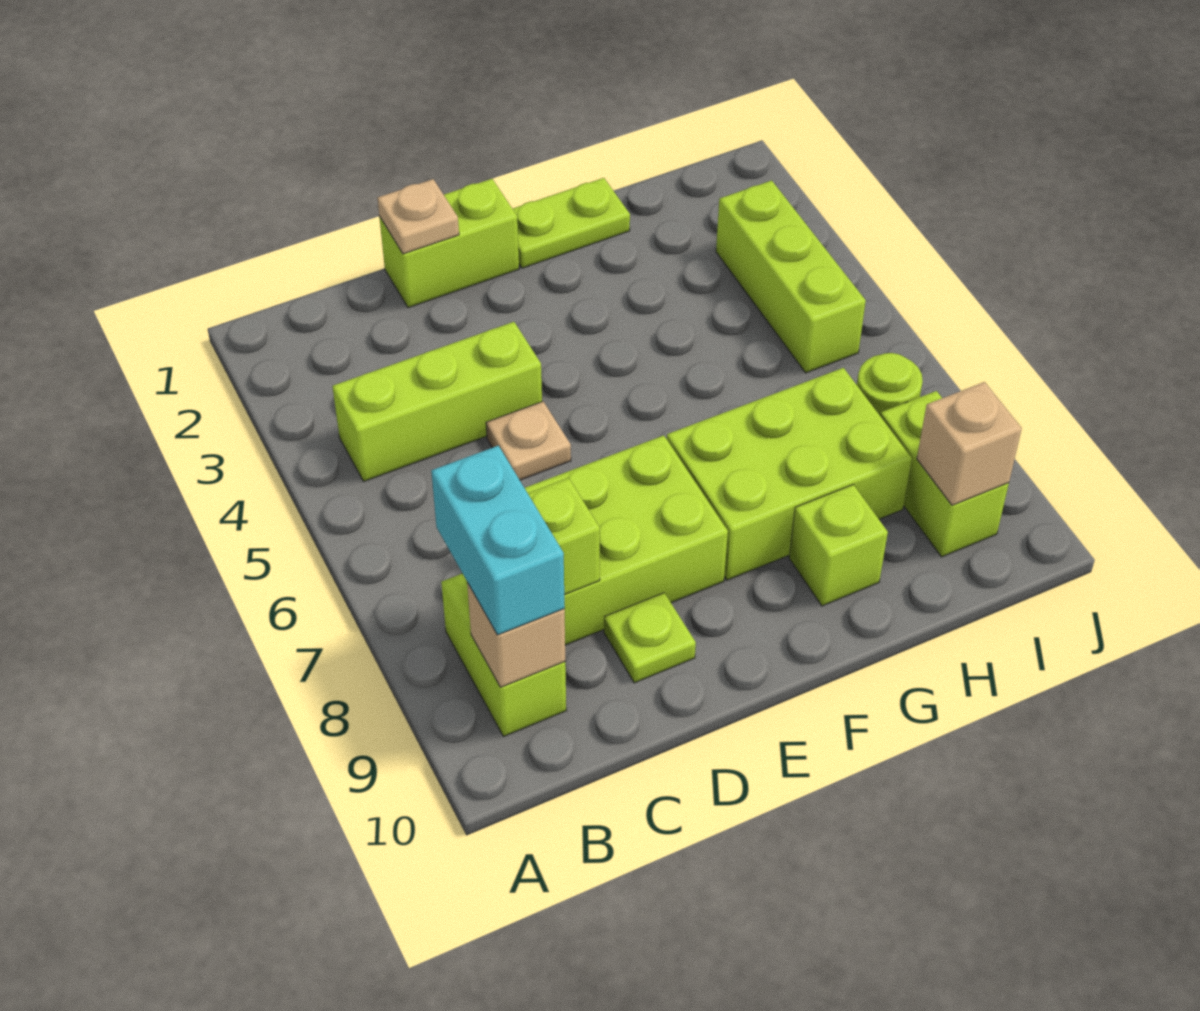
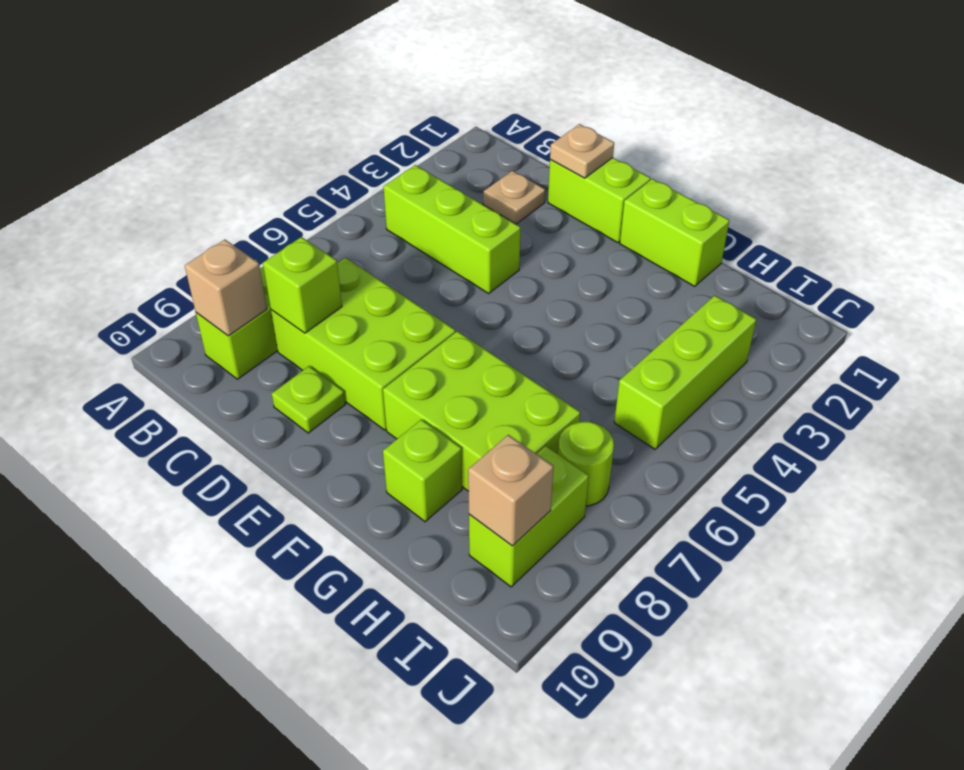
cyan brick B8:B9 level 3 -> none
tan plate D5 level 1 -> tan plate C2 level 1
lime plate F1:G1 level 1 -> lime brick F1:G1 level 1

